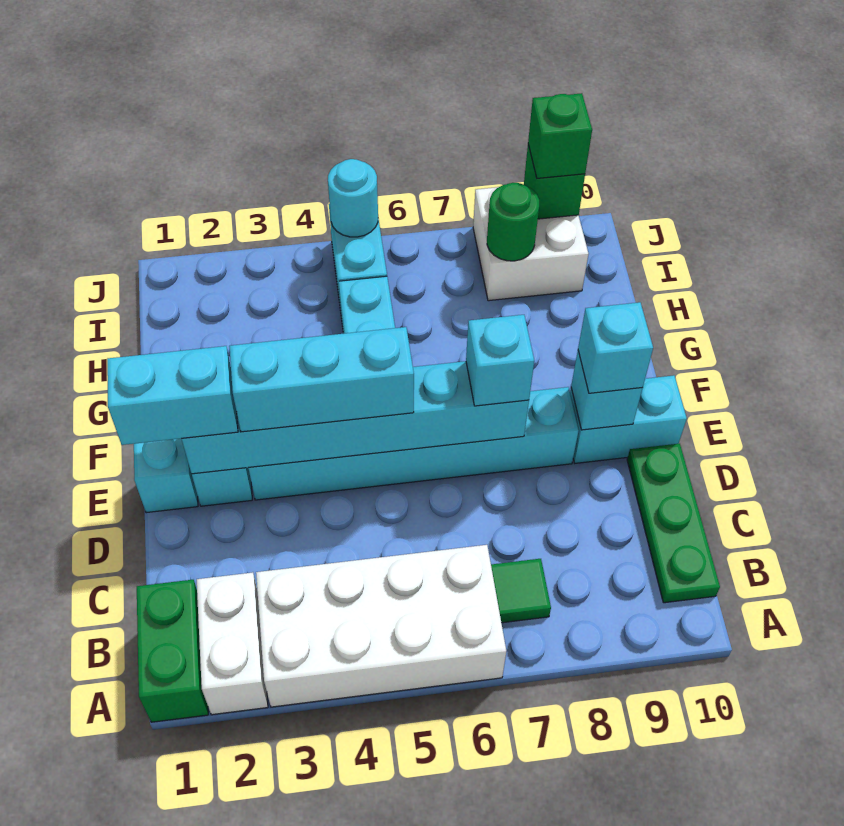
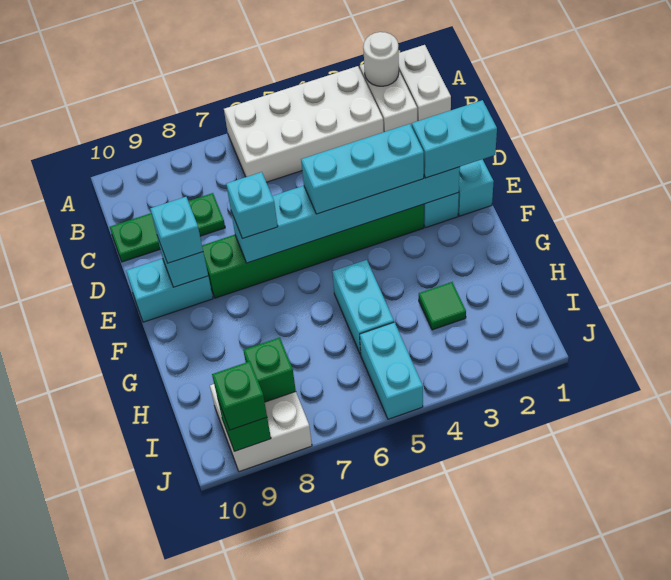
green brick A1:B1 level 1 -> white brick A1:B1 level 1
none -> white round brick A2 level 2
green tile B7 level 1 -> green tile H3 level 1
green plate B10:D10 level 1 -> green plate C8:C10 level 1
cyan brick E3:E8 level 1 -> green brick E3:E8 level 1
green round brick I8 level 2 -> green brick I8 level 2
cyan round brick J5 level 2 -> none

